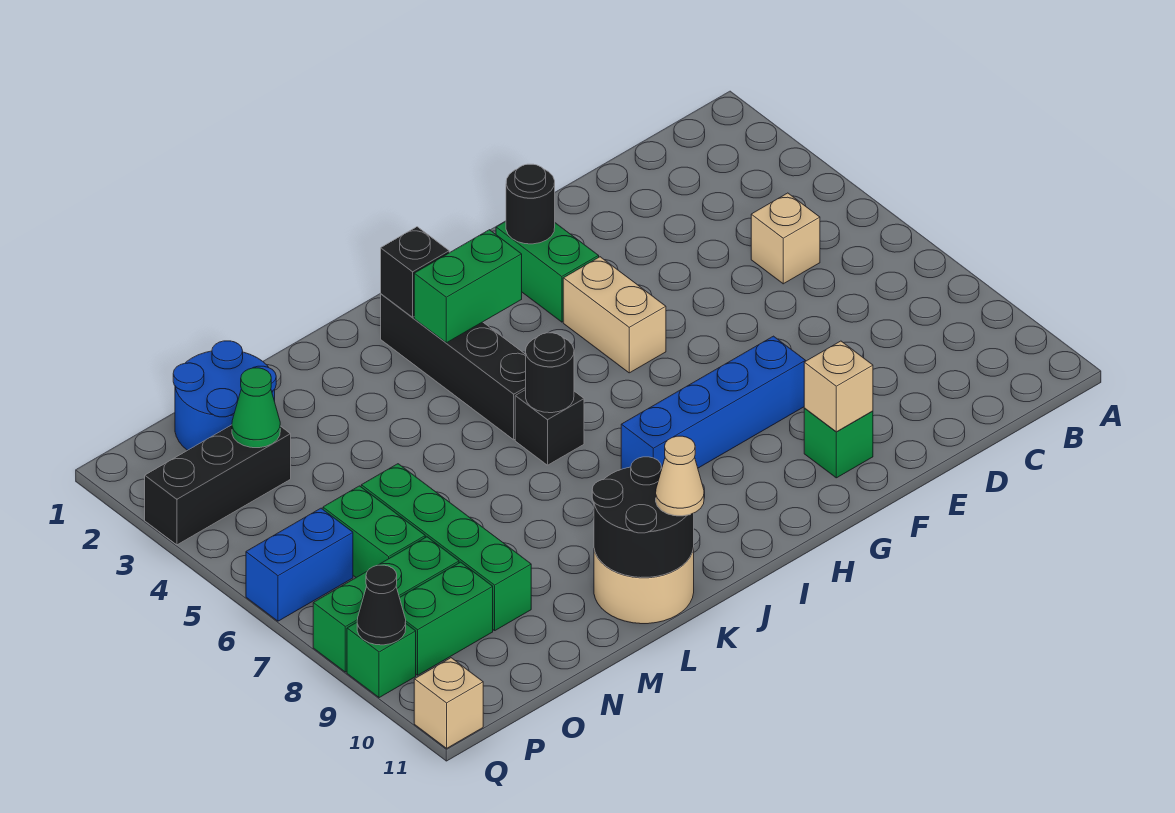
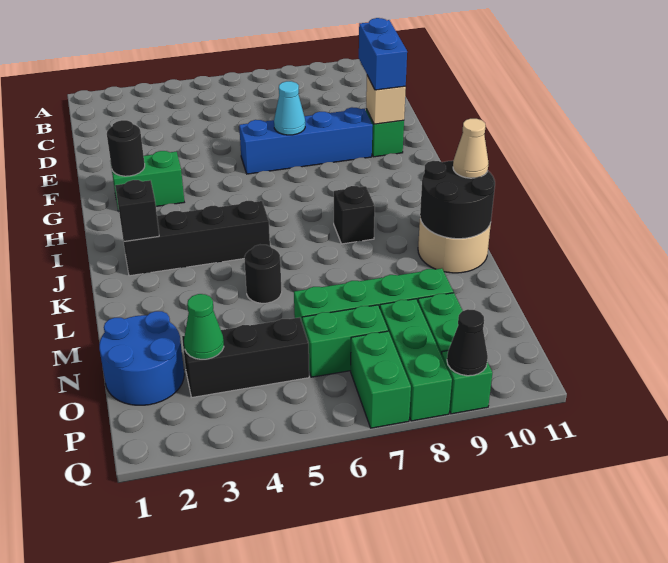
tan brick C5 level 1 -> none
none -> cyan cone F7 level 2
blue brick F8:I8 level 1 -> blue brick F6:F9 level 1
tan brick G4:G5 level 1 -> none
green brick I3:J3 level 2 -> green brick P7:Q7 level 1
black brick J6 level 1 -> black brick J8 level 1
black round brick J6 level 2 -> black round brick L5 level 1
black brick O3:Q3 level 1 -> black brick O3:O5 level 1
blue brick P6:Q6 level 1 -> blue brick E10:F10 level 3
tan brick Q11 level 1 -> none

